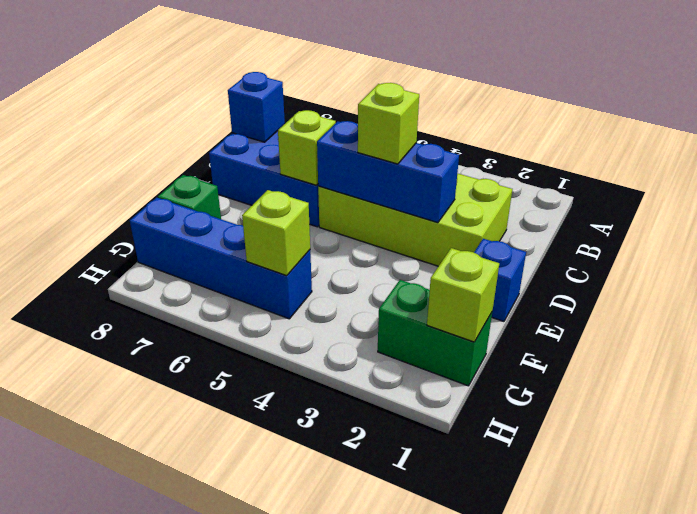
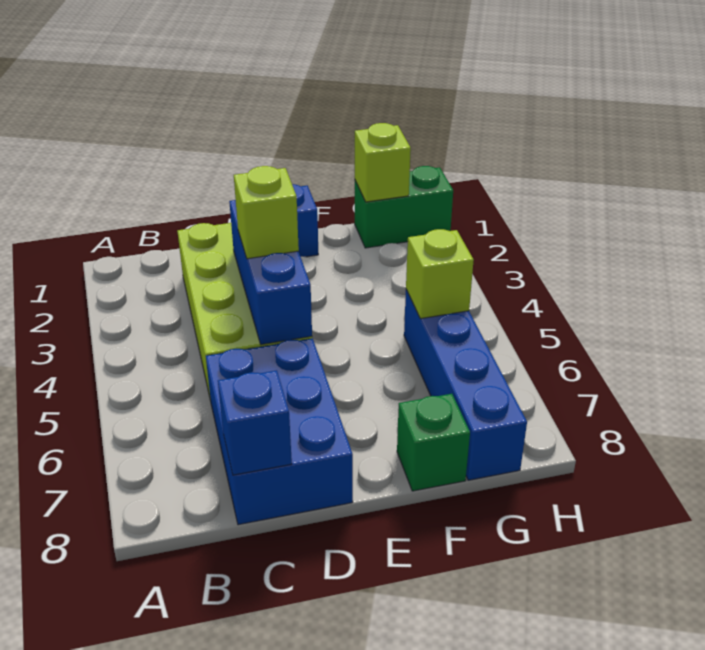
lime brick D6 level 2 -> none
green brick G1:G2 level 1 -> green brick G1:H1 level 1

